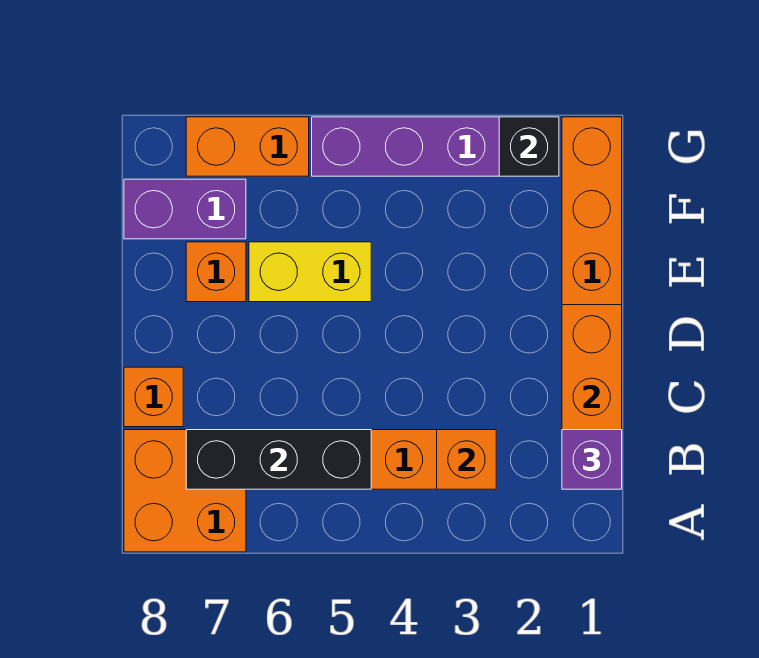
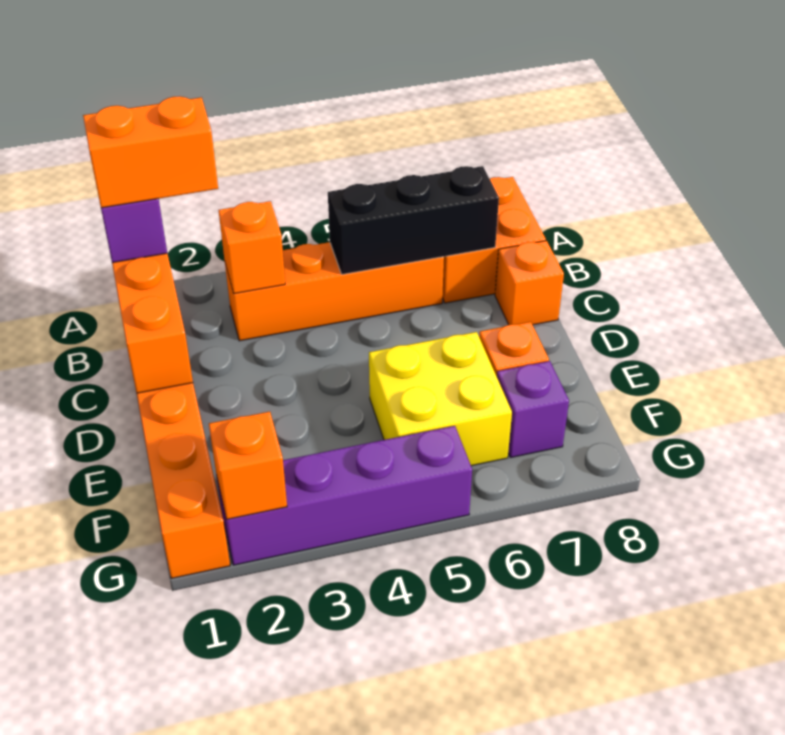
yellow brick E5:E6 level 1 -> yellow brick E5:F6 level 1
purple brick F7:F8 level 1 -> purple brick F7 level 1
black brick G2 level 2 -> orange brick G2 level 2
orange brick G6:G7 level 1 -> orange brick B1:B2 level 4

